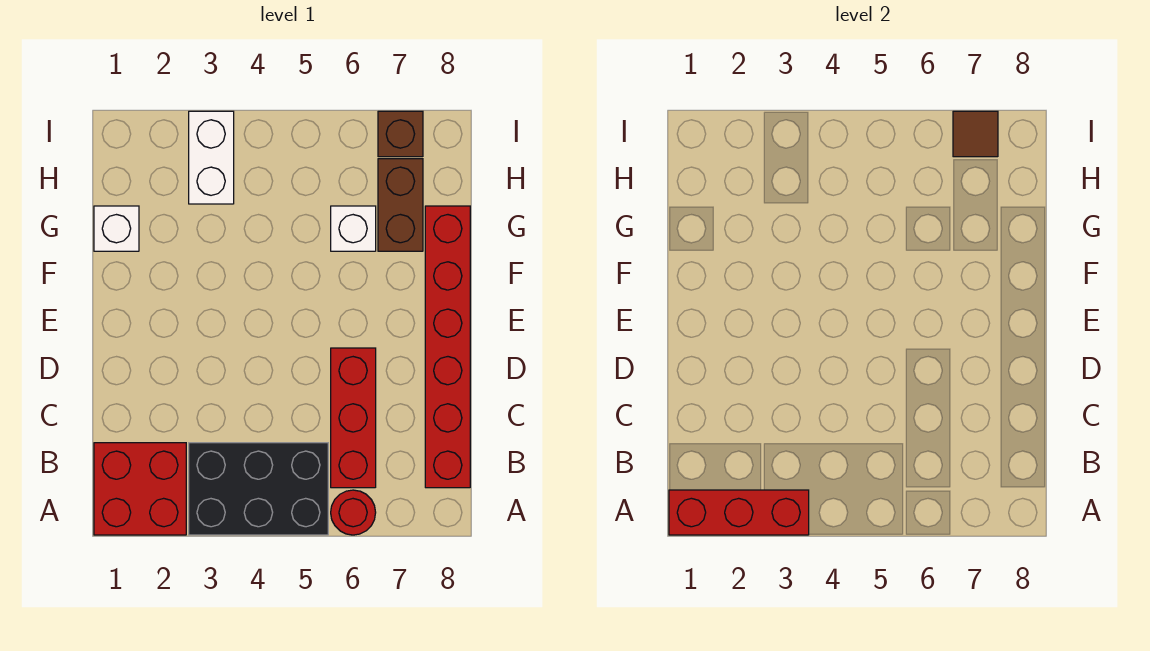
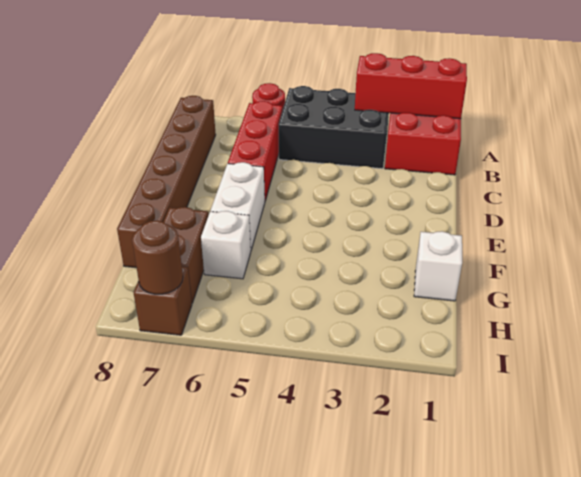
red brick B8:G8 level 1 -> brown brick B8:G8 level 1
white brick H3:I3 level 1 -> white brick E6:F6 level 1
brown tile I7 level 2 -> brown round brick I7 level 2

